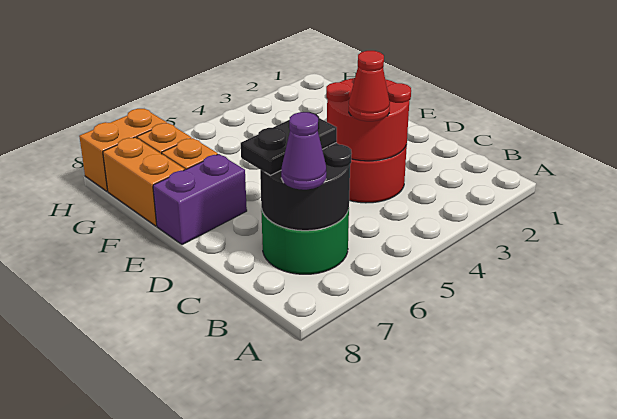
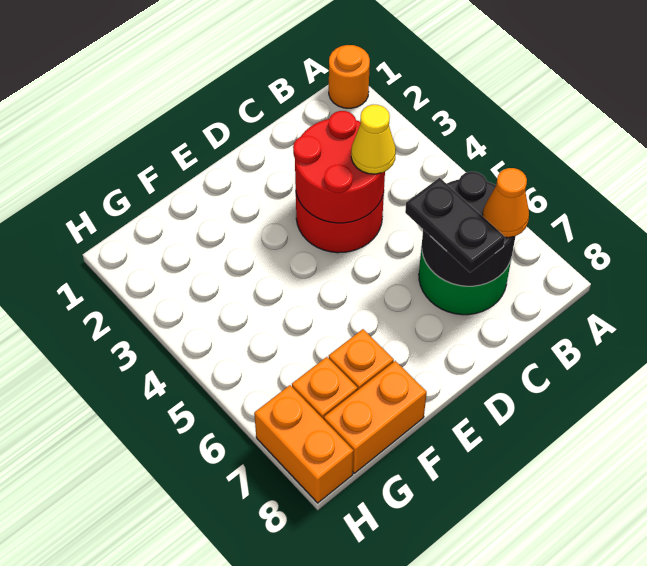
none -> orange round brick A1 level 1
purple cone B7 level 3 -> orange cone B7 level 3
red cone C4 level 3 -> yellow cone C4 level 3
purple brick E7:E8 level 1 -> none

